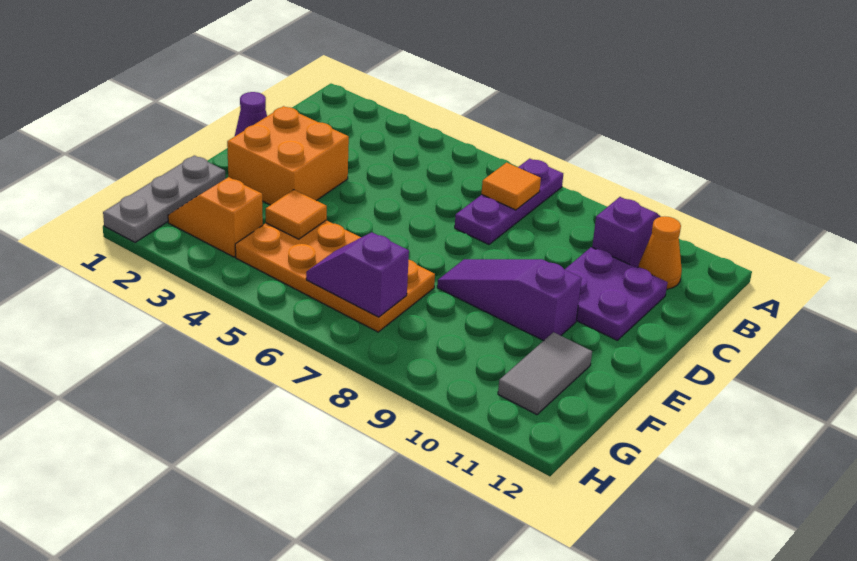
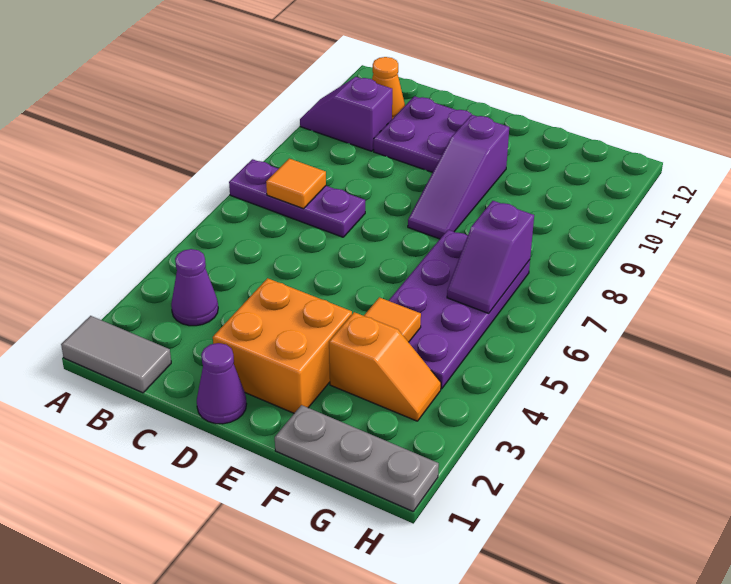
none -> purple cone B3 level 1
orange plate F4:G7 level 1 -> purple plate F4:G7 level 1
grey tile F11:G11 level 1 -> grey tile A1:B1 level 1
orange slope G2:G3 level 1 top 3 -> orange slope F3:G3 level 1 top F

